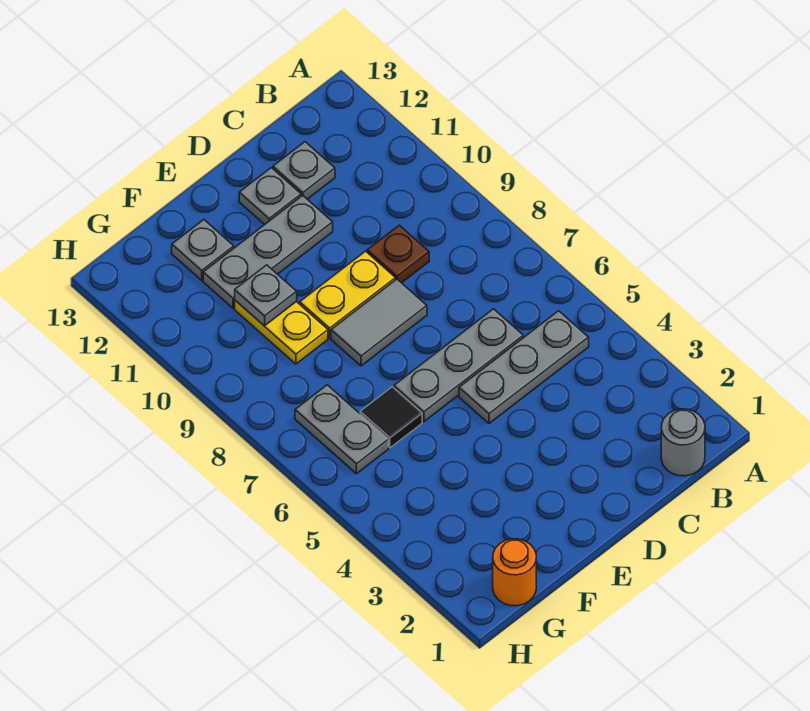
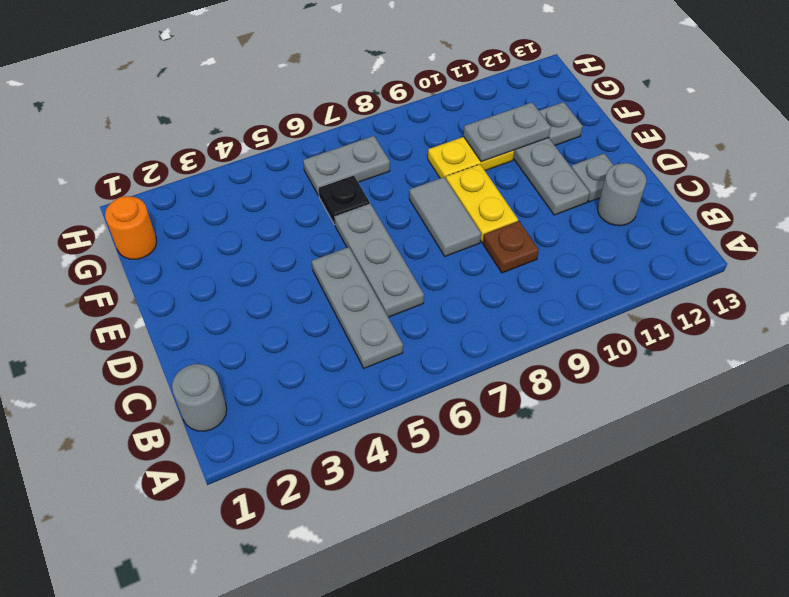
grey plate C12 level 1 -> grey round brick C12 level 1
black tile F6 level 1 -> black plate F6 level 1
grey plate F10 level 2 -> grey plate F10:F11 level 2

